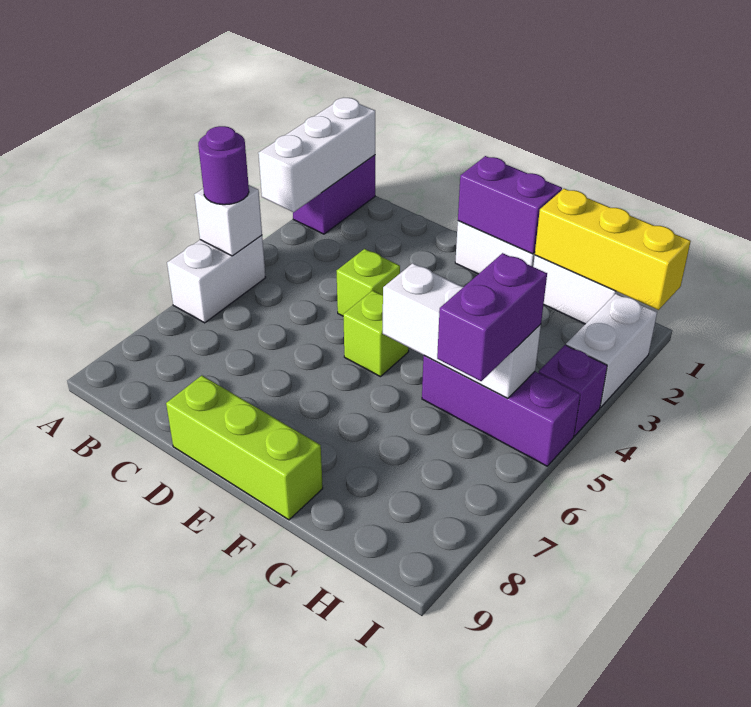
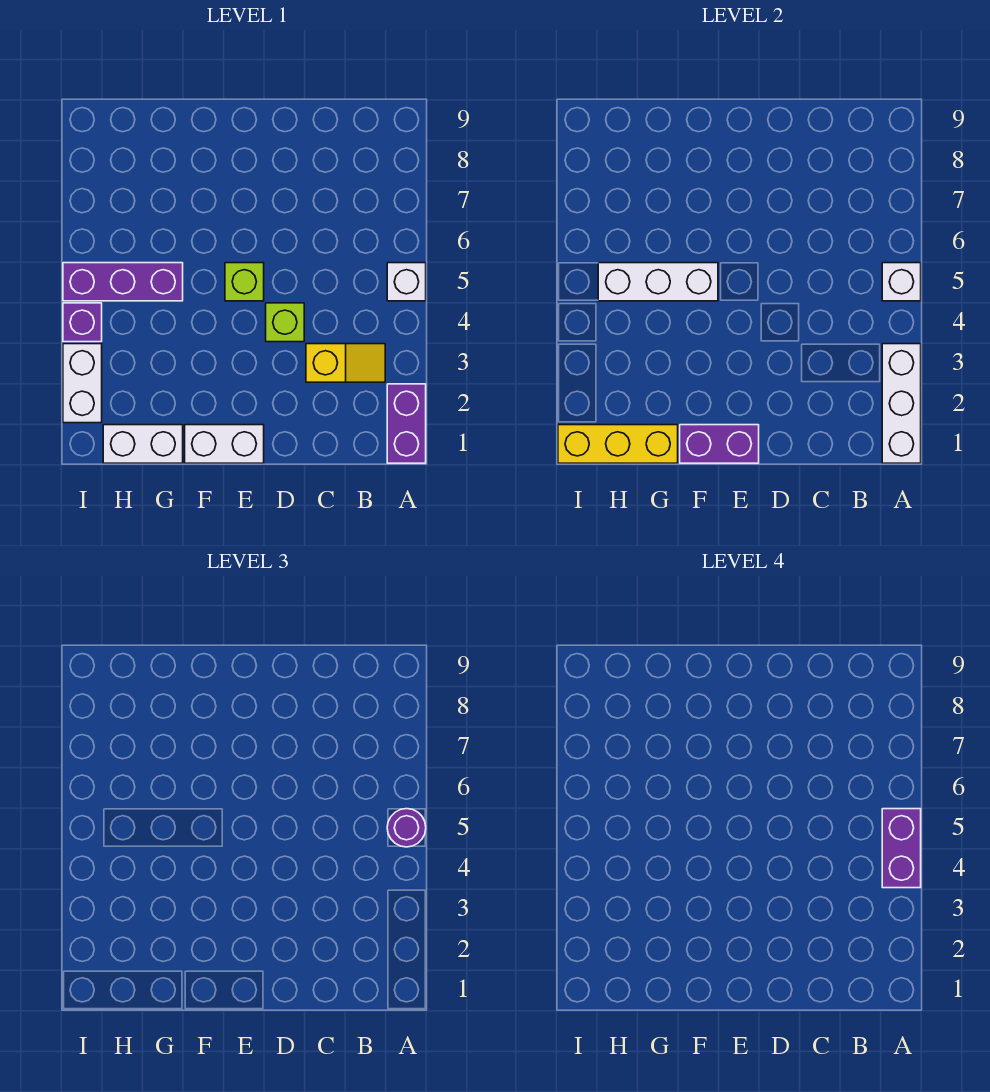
white brick A5:A6 level 1 -> white brick A5 level 1
none -> yellow slope B3:C3 level 1 top C
lime brick D9:F9 level 1 -> none
purple brick H5:H6 level 3 -> purple brick A4:A5 level 4

